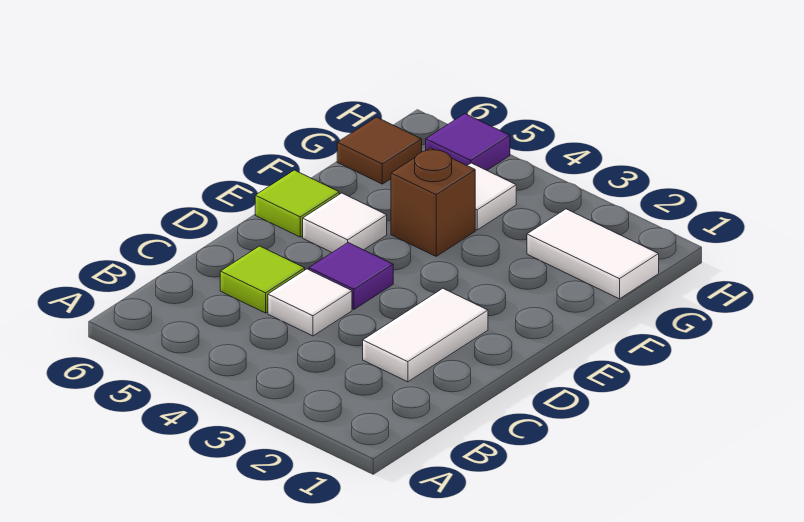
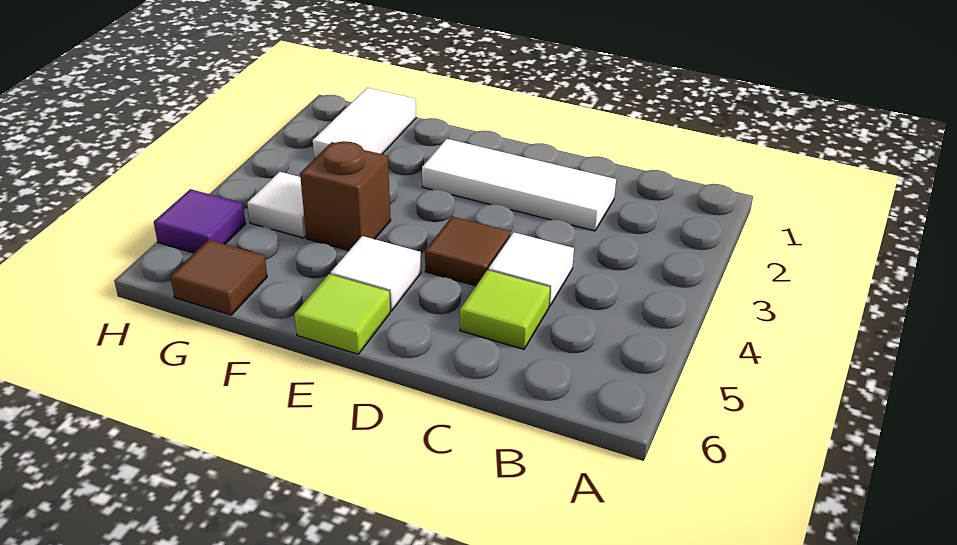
white tile C2:D2 level 1 -> white tile C2:E2 level 1
purple tile D4 level 1 -> brown tile D4 level 1

